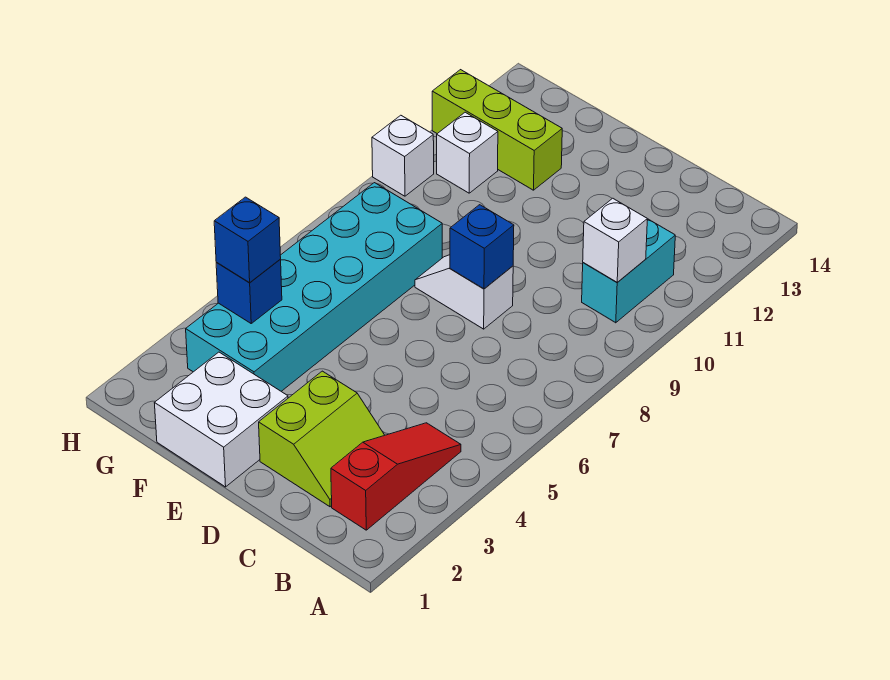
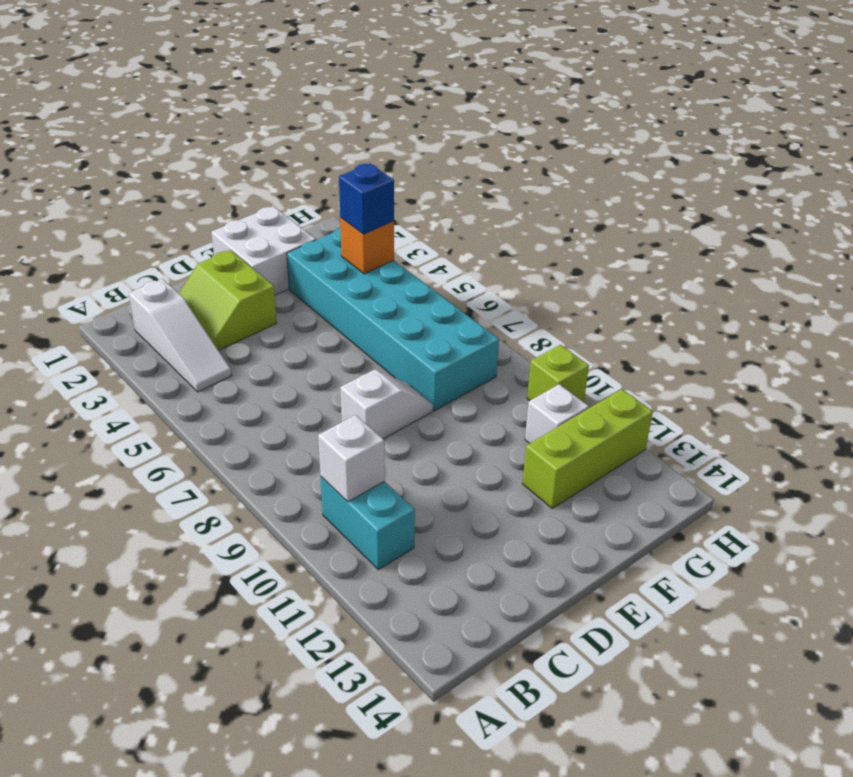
red slope B2:B4 level 1 top 2 -> white slope B2:B4 level 1 top 2
blue brick D8 level 2 -> none
blue brick G4 level 2 -> orange brick G4 level 2
white brick H10 level 1 -> lime brick H10 level 1

